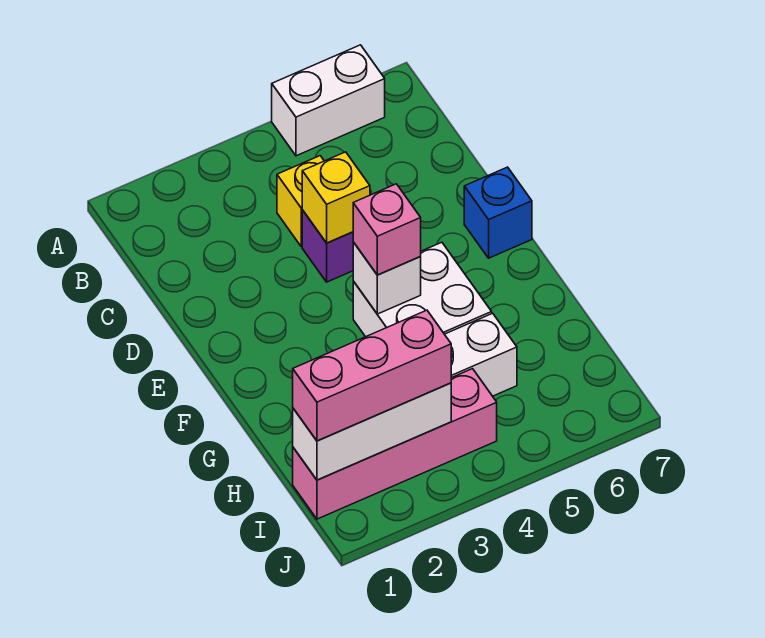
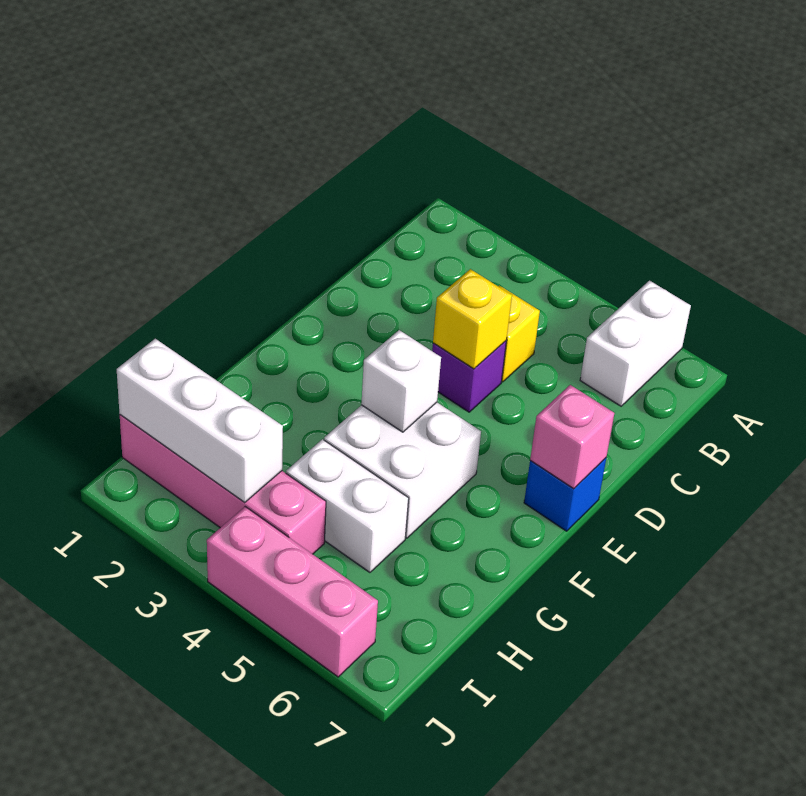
white brick A5:A6 level 1 -> white brick A6:B6 level 1
pink brick F4 level 3 -> pink brick E7 level 2
pink brick I1:I3 level 3 -> pink brick J4:J6 level 1

